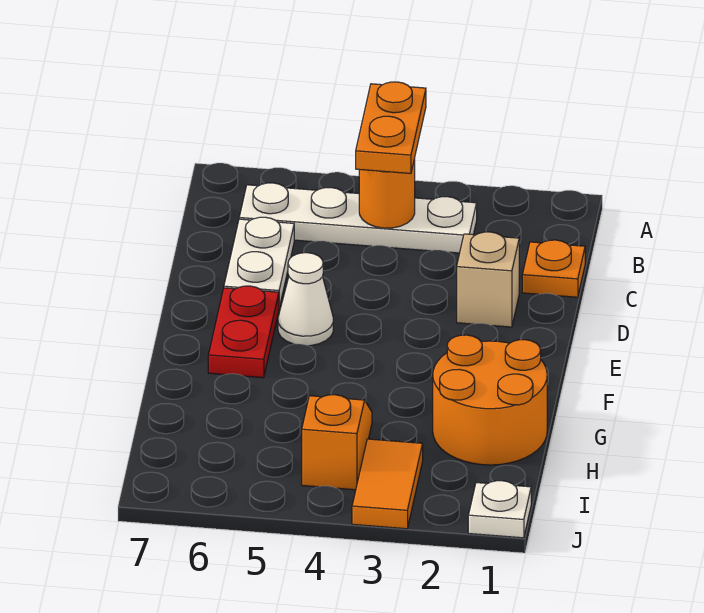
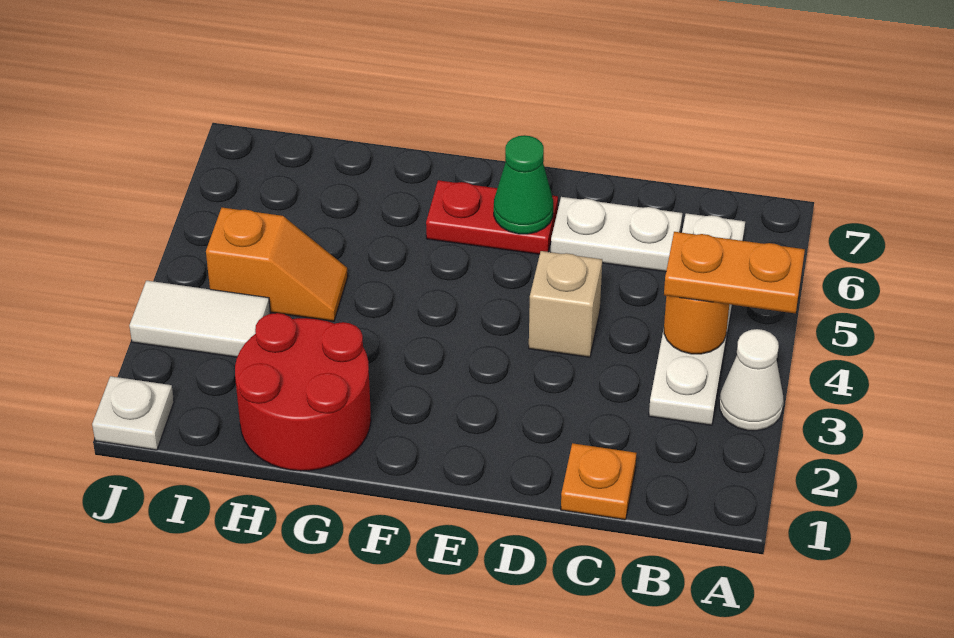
tan brick D2 level 1 -> tan brick D4 level 1
white cone E5 level 1 -> white cone A3 level 1
none -> green cone E6 level 2
orange round brick G1:H2 level 1 -> red round brick G1:H2 level 1
orange tile I3:J3 level 1 -> white tile I3:J3 level 1

